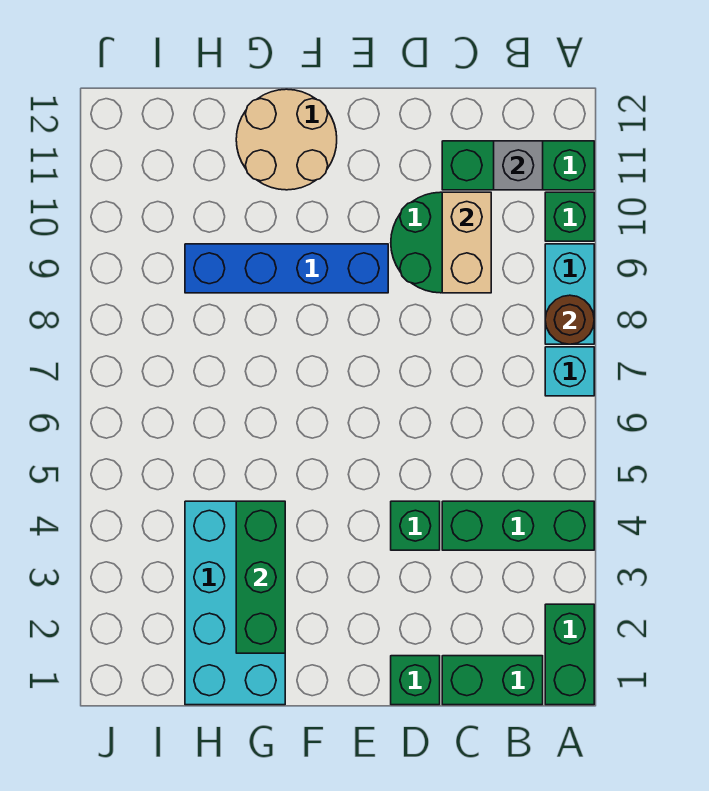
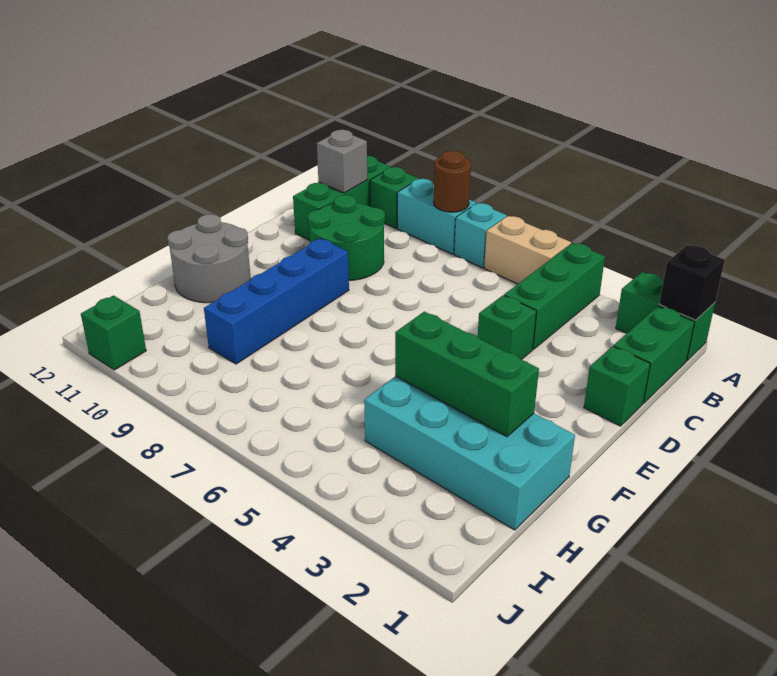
none -> black brick A1 level 2
tan brick C9:C10 level 2 -> tan brick A5:A6 level 1
tan round brick F11:G12 level 1 -> grey round brick F11:G12 level 1
none -> green brick J11 level 1

